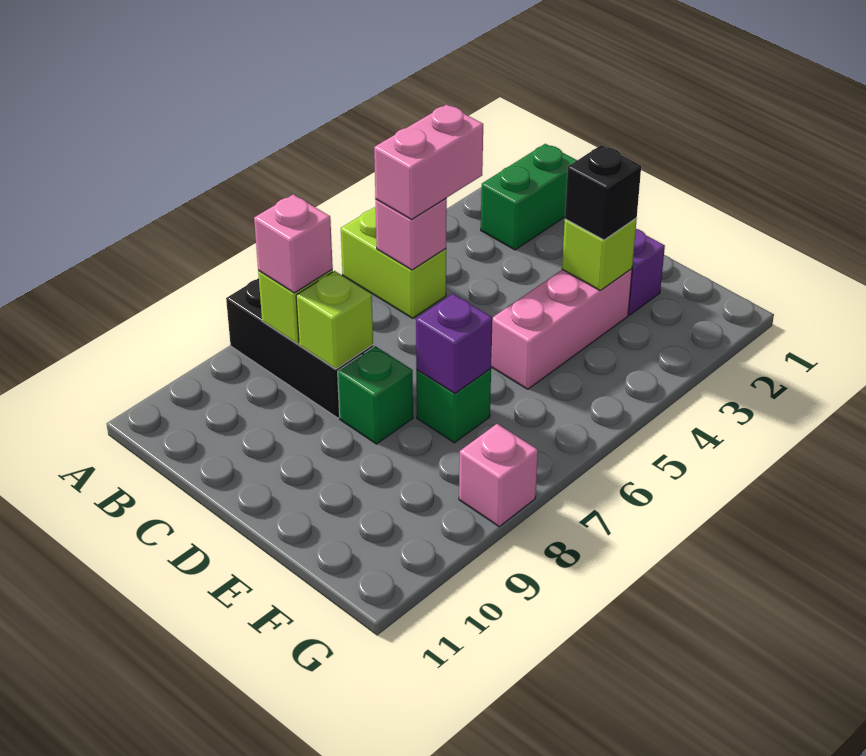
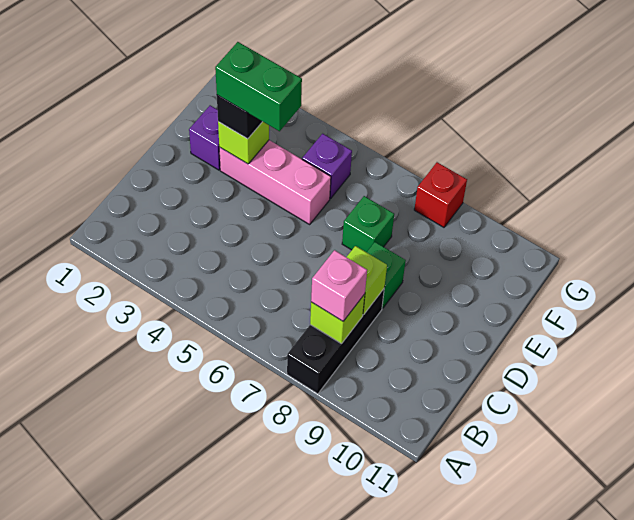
lime brick A5:B5 level 1 -> none
green brick B1:B2 level 1 -> green brick E3:E4 level 4
pink brick B4:B5 level 3 -> none
pink brick B5 level 2 -> none
purple brick E7 level 2 -> purple brick F5 level 1
pink brick G8 level 1 -> red brick G8 level 1

